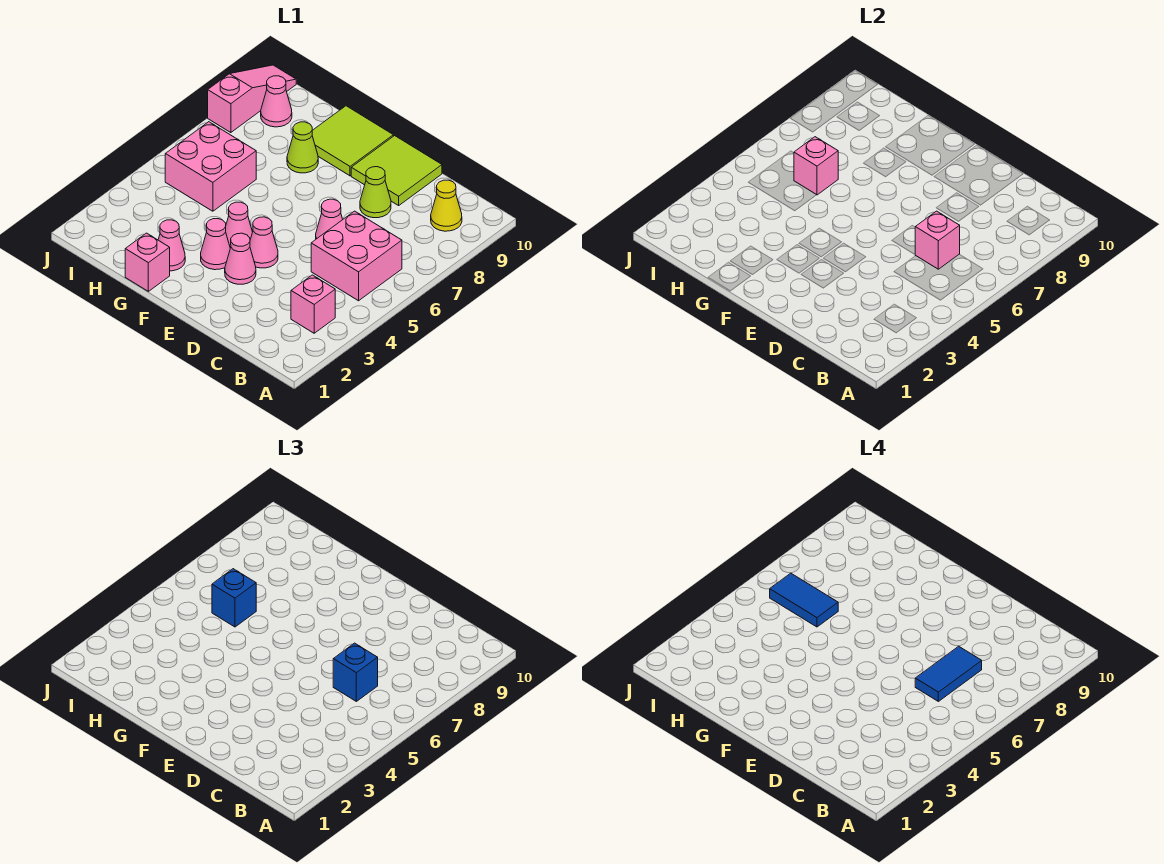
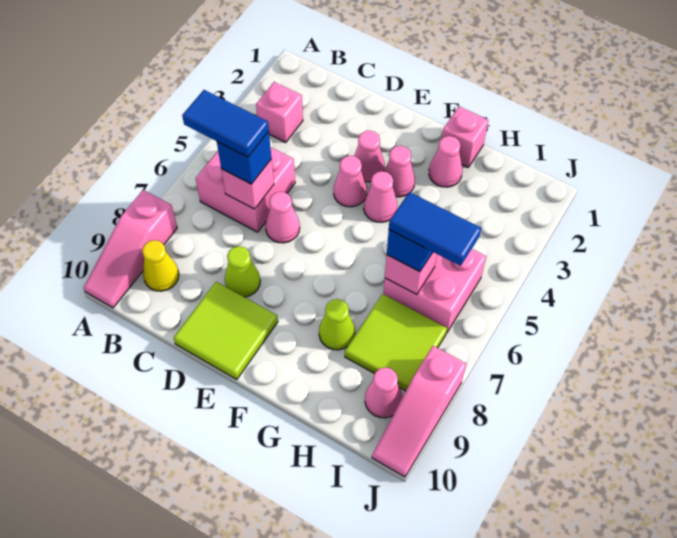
none -> pink slope A8:A10 level 1 top 8
blue tile C6:C7 level 4 -> blue tile B6:C6 level 4
lime tile F9:G10 level 1 -> lime tile H7:I8 level 1

